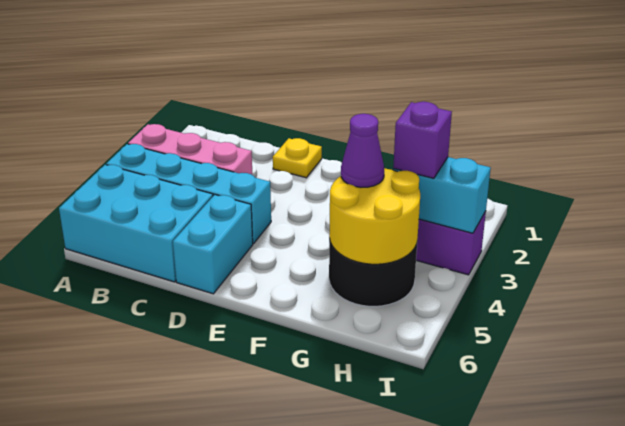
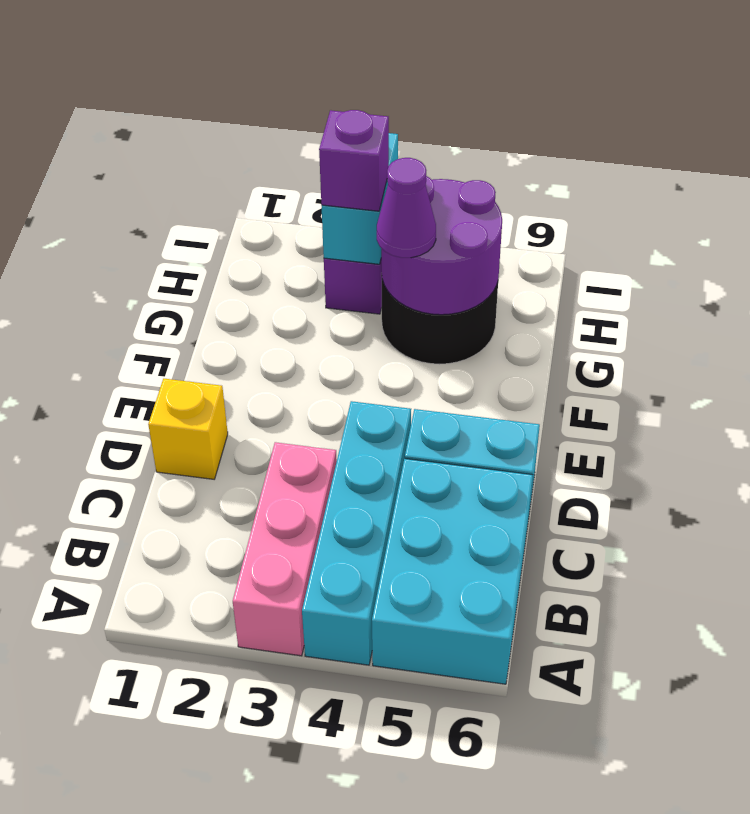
yellow plate D1 level 1 -> yellow brick D1 level 1
yellow round brick G4:H5 level 2 -> purple round brick G4:H5 level 2

